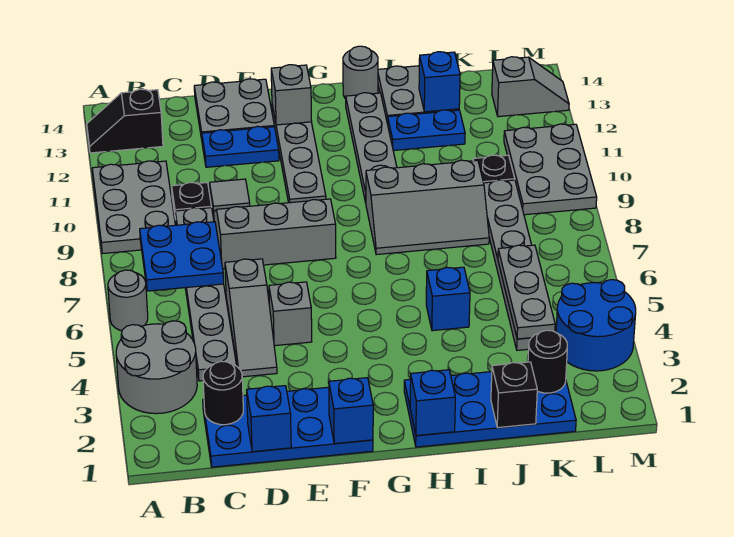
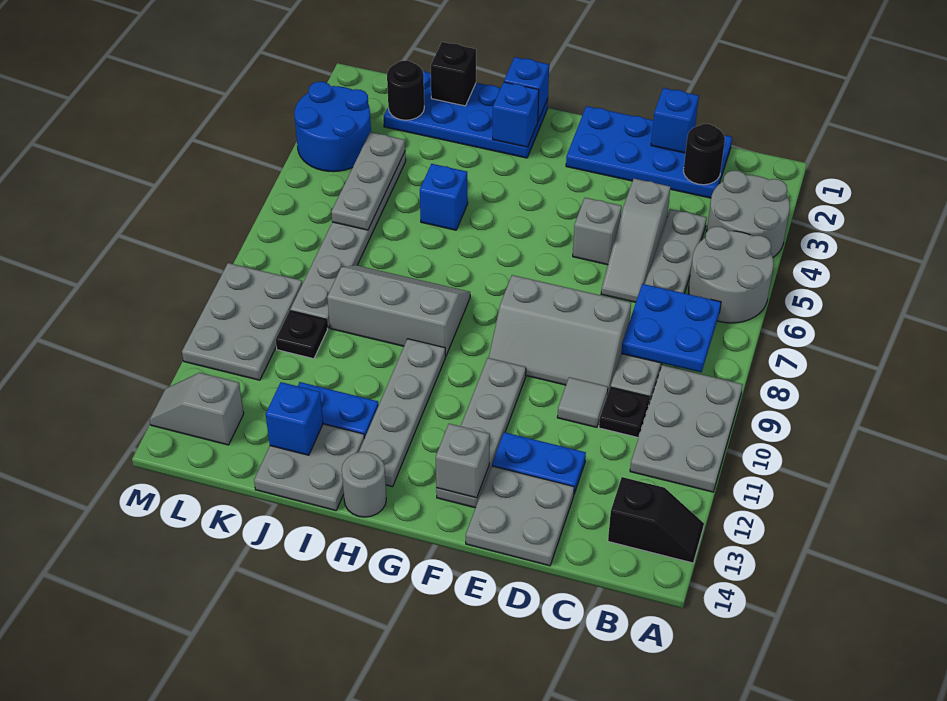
grey round brick A6 level 1 -> grey round brick A5:B6 level 1
grey slope D4:D6 level 1 top 6 -> grey slope D4:D6 level 1 top 4
blue brick F1 level 2 -> blue brick H2 level 2

